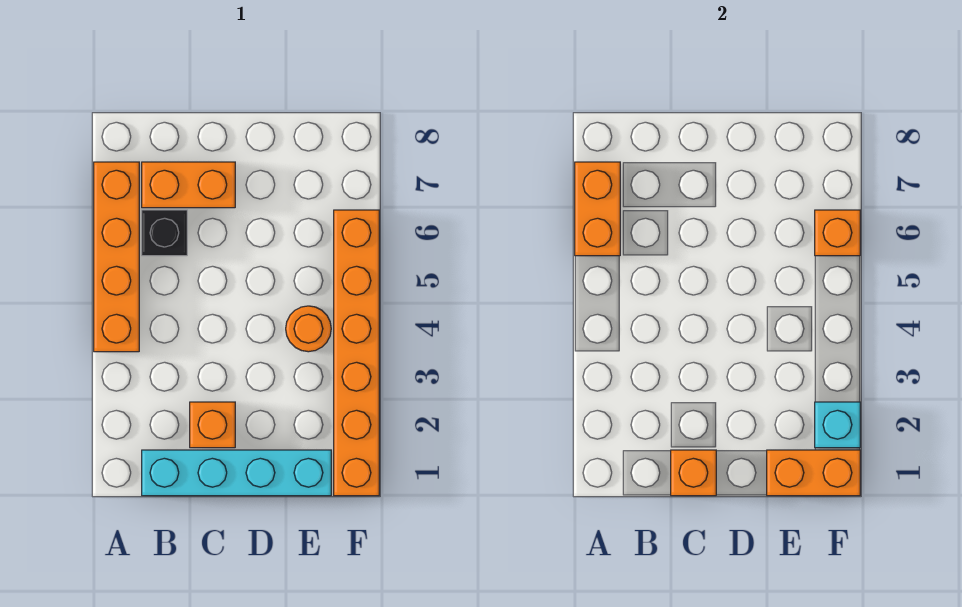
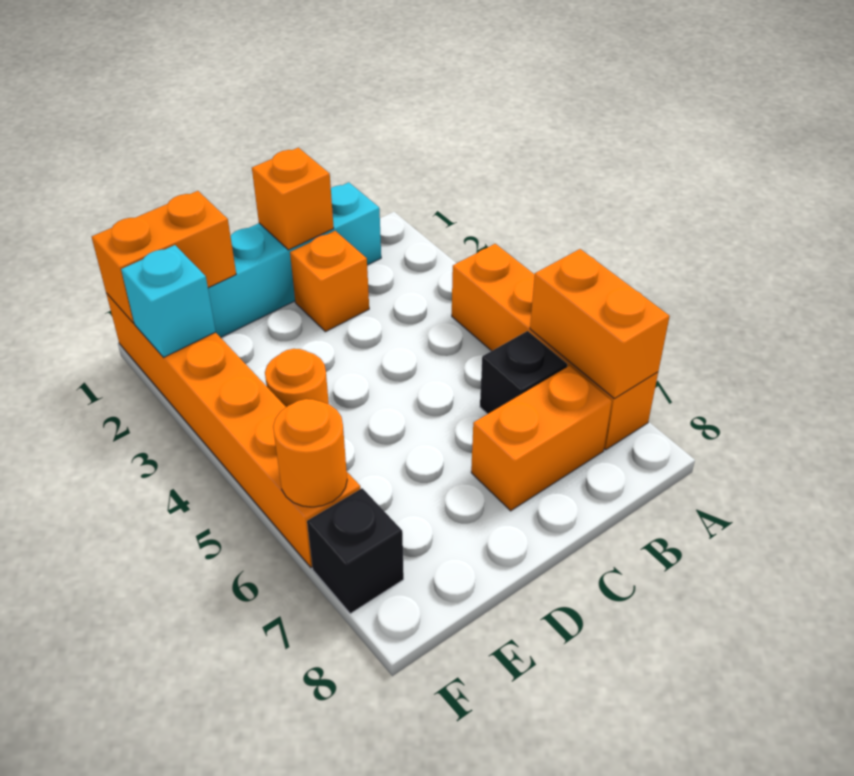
orange brick F6 level 2 -> orange round brick F6 level 2
none -> black brick F7 level 1

